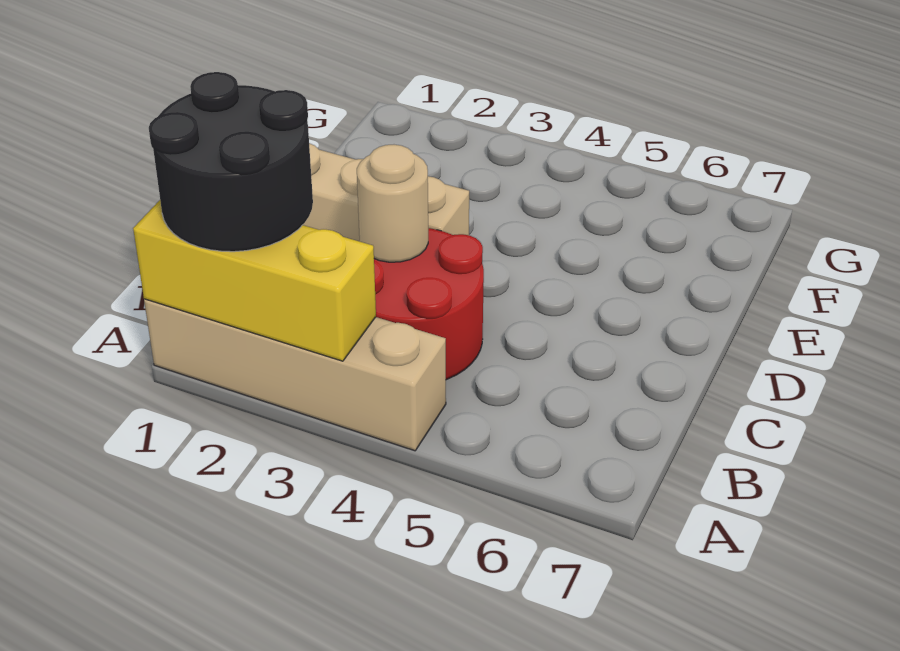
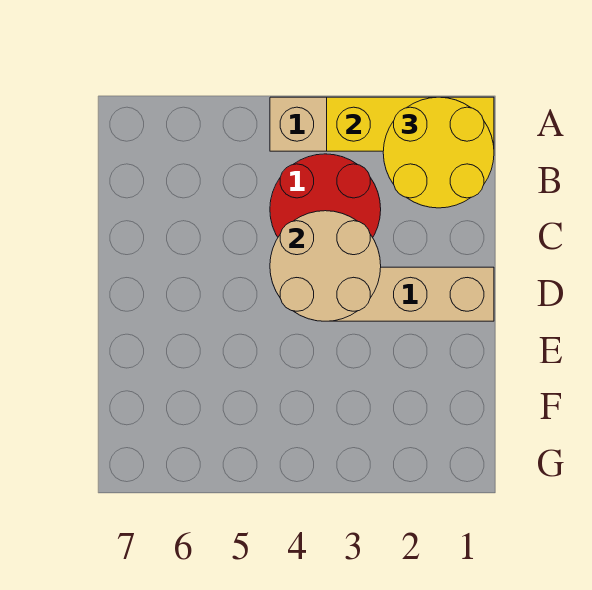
black round brick A1:B2 level 3 -> yellow round brick A1:B2 level 3
tan round brick C3 level 2 -> tan round brick C3:D4 level 2

